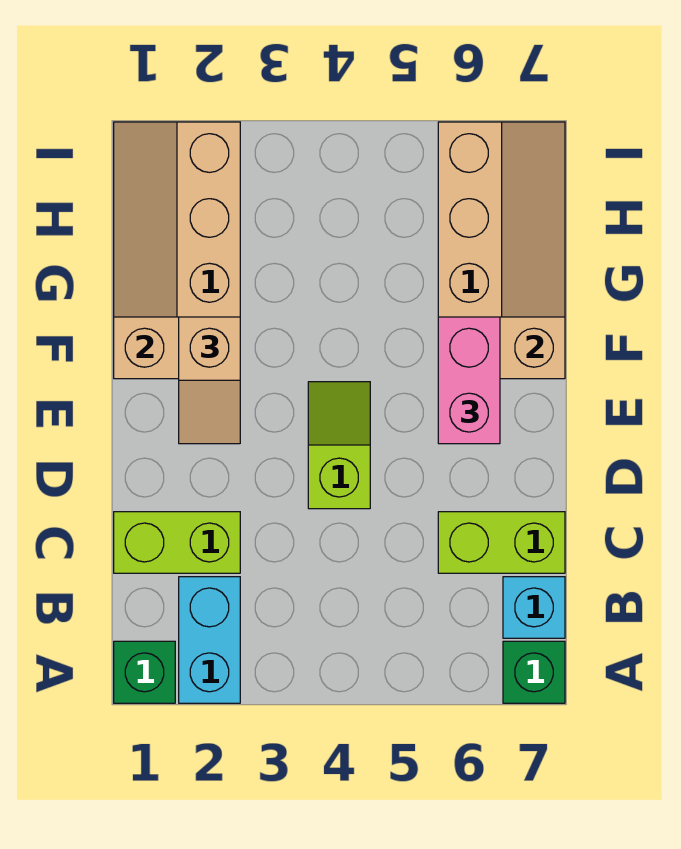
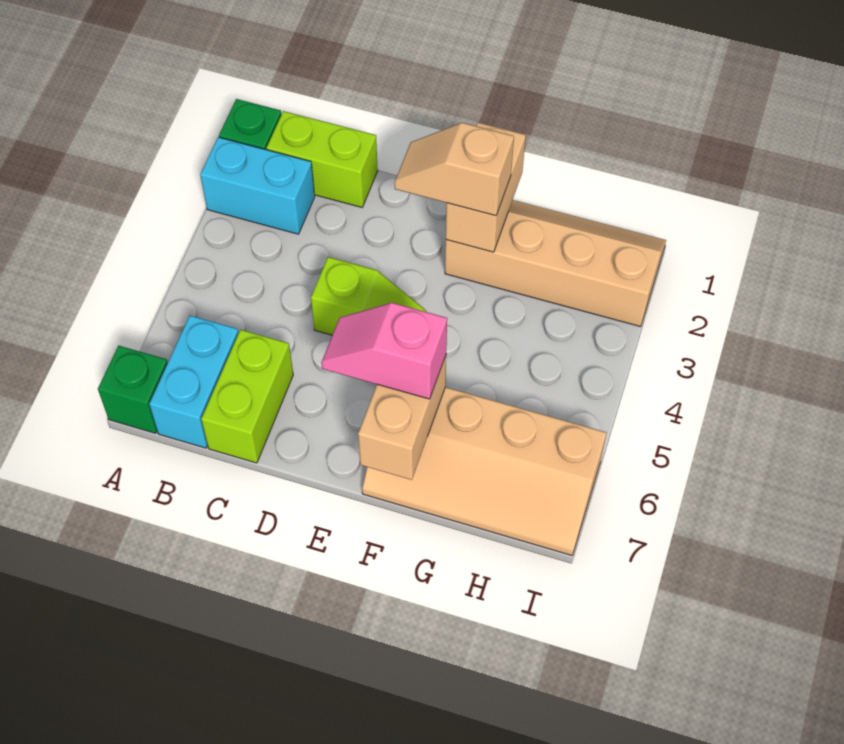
cyan brick B7 level 1 -> cyan brick B6:B7 level 1
lime brick C1:C2 level 1 -> lime brick B1:C1 level 1
pink brick E6:F6 level 3 -> pink slope E6:F6 level 3 top F

